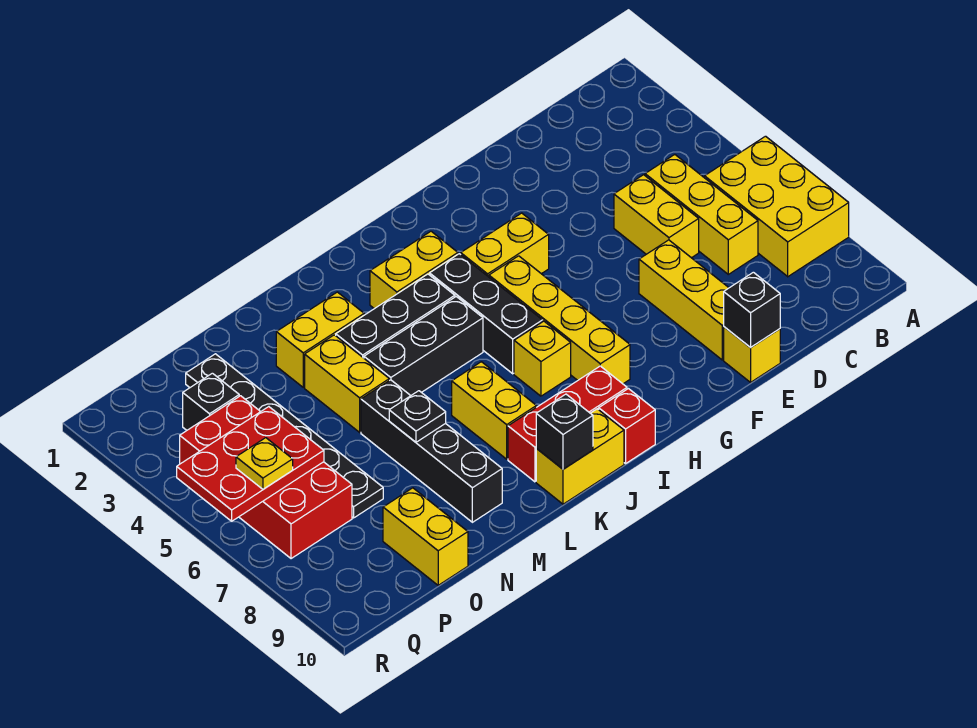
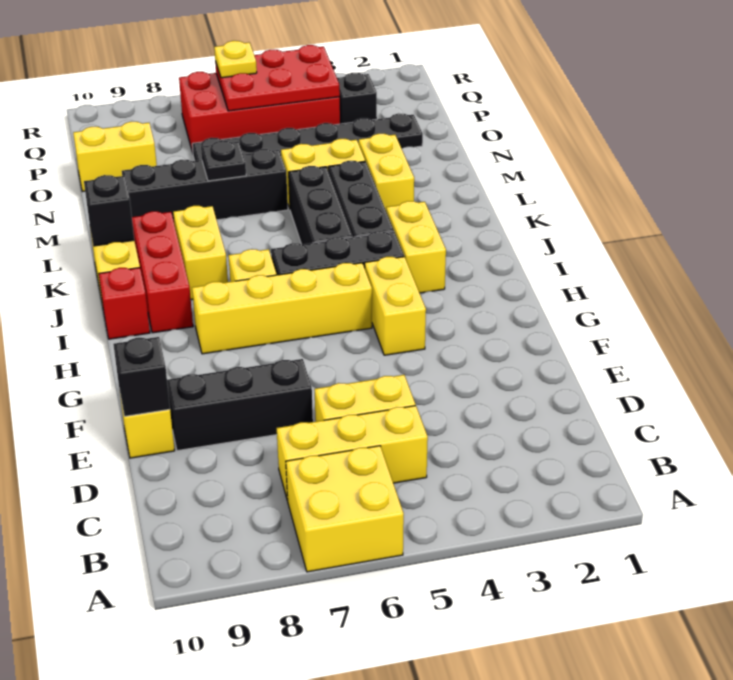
yellow brick A6:B8 level 1 -> yellow brick A6:B7 level 1
yellow brick E7:E9 level 1 -> black brick E7:E9 level 1
yellow brick K7:K8 level 1 -> yellow brick J8:K8 level 1
red plate P5:R6 level 2 -> red plate P4:Q6 level 2

